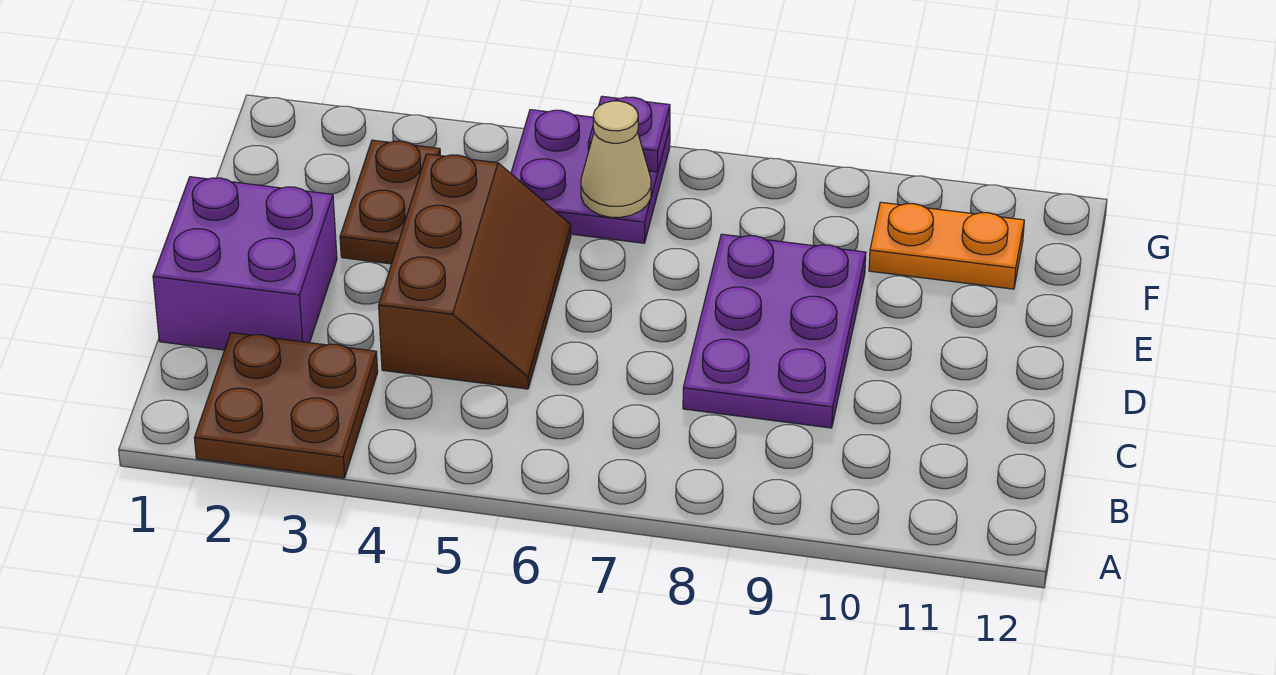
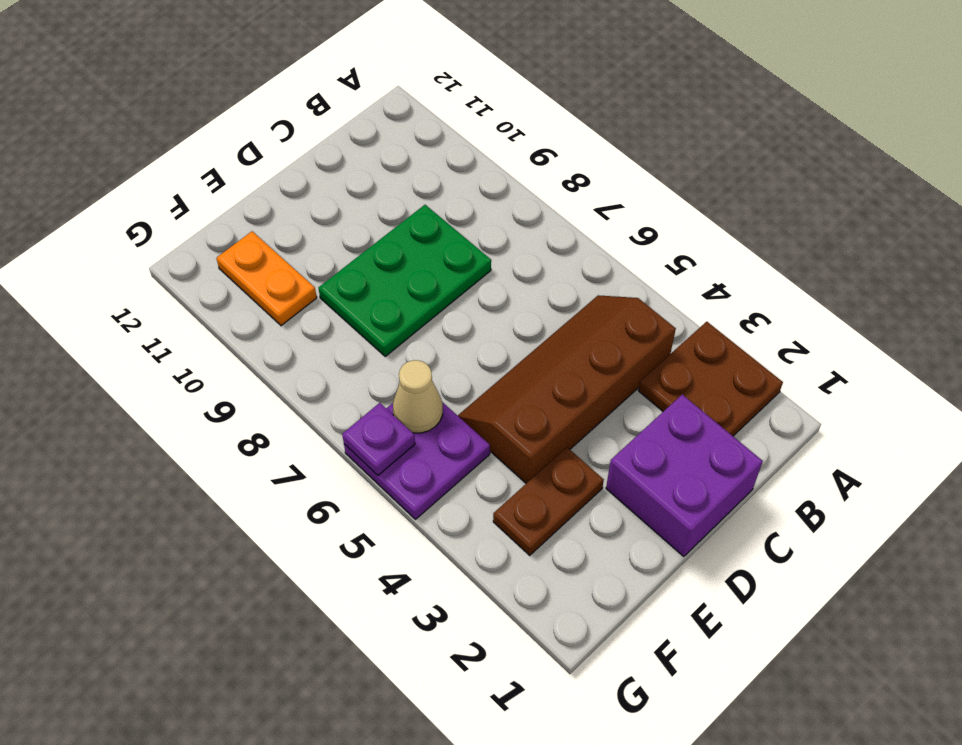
brown slope C4:E5 level 1 top 4 -> brown slope B4:E5 level 1 top 4
purple plate C8:E9 level 1 -> green plate C8:E9 level 1

